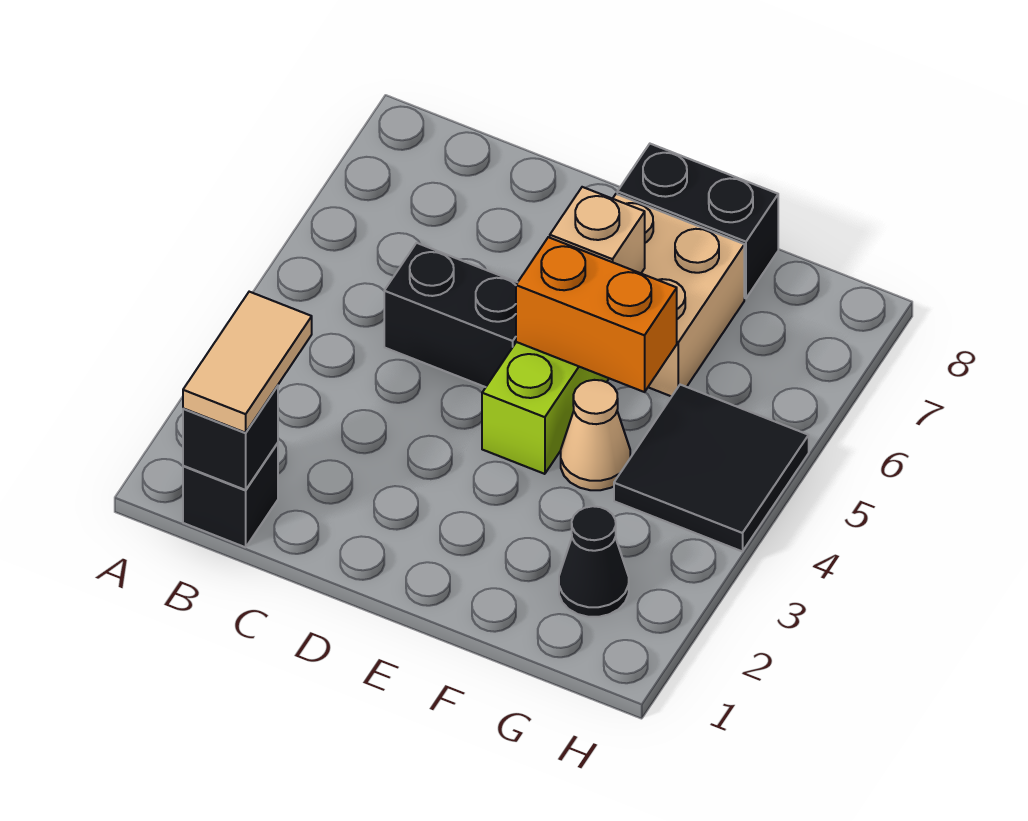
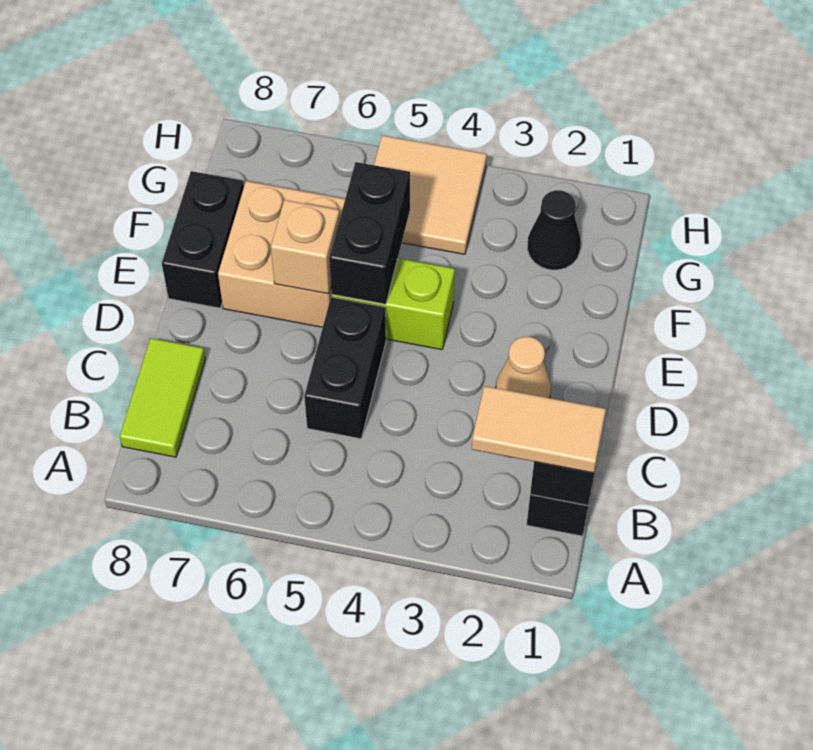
none -> lime tile B8:C8 level 1
orange brick E5:F5 level 2 -> black brick E5:F5 level 2
tan cone F4 level 1 -> tan cone D2 level 1
black tile G4:H5 level 1 -> tan tile G4:H5 level 1

